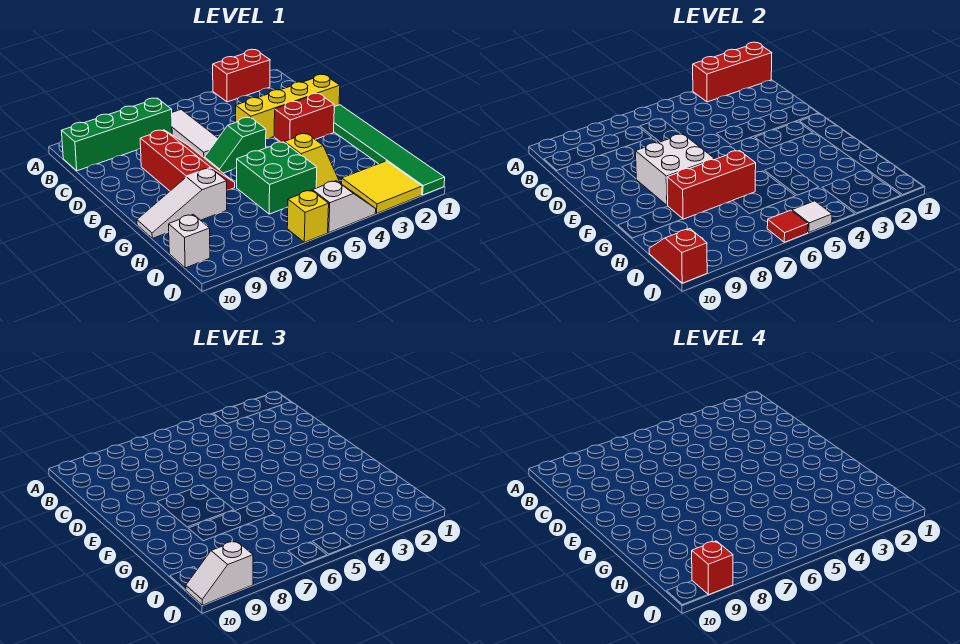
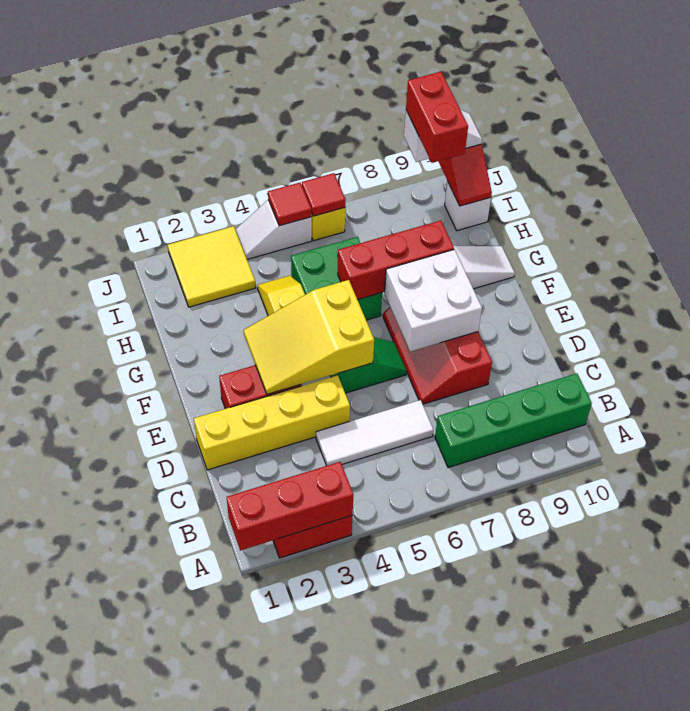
white tile B6:D6 level 1 -> white tile C4:C6 level 1
green tile E1:J1 level 1 -> none
none -> yellow slope E3:F5 level 2 top 5
white tile J5 level 2 -> red tile J5 level 2
red brick J9 level 4 -> red brick I9:J9 level 4

